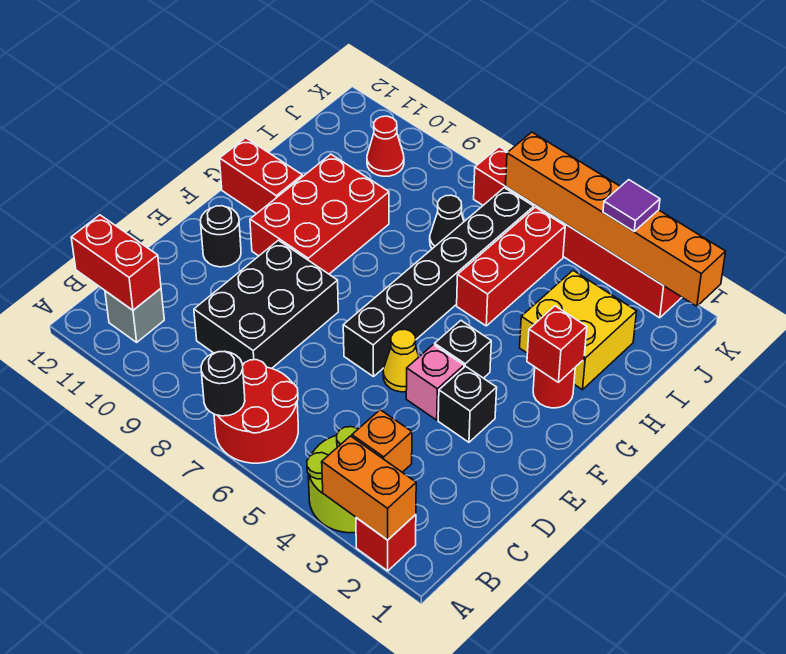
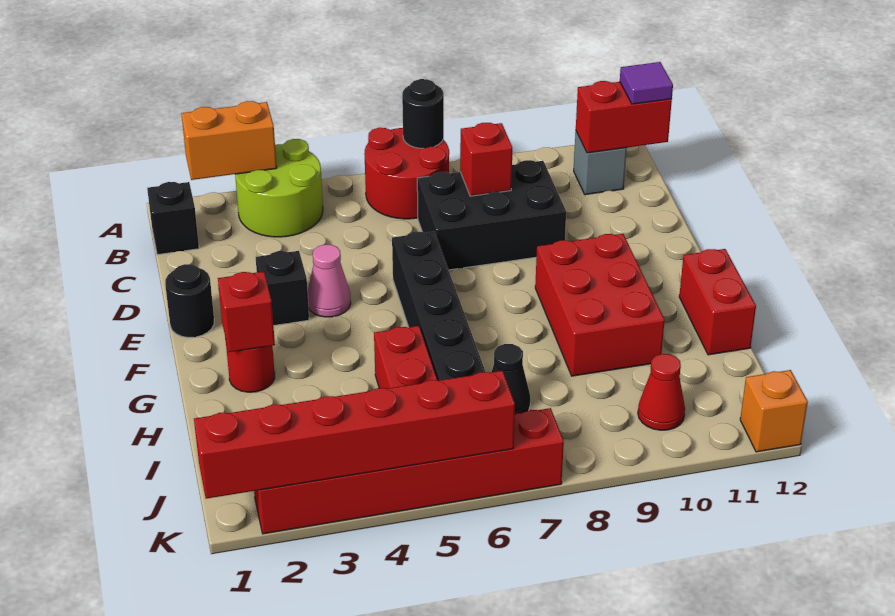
red brick A2 level 1 -> red brick C8 level 2
orange brick B3 level 2 -> orange brick K12 level 1
black brick C8:E9 level 1 -> black brick C7:D9 level 1
pink brick E4 level 1 -> pink cone E4 level 1
yellow cone E5 level 1 -> none
black round brick E11 level 1 -> black round brick E1 level 1
black brick F4 level 1 -> black brick B1 level 1
red brick G11:G12 level 1 -> red brick G12:H12 level 1
yellow brick H2:I3 level 1 -> none
orange brick K1:K6 level 2 -> red brick K1:K6 level 2
purple tile K3 level 3 -> purple tile B12 level 3

